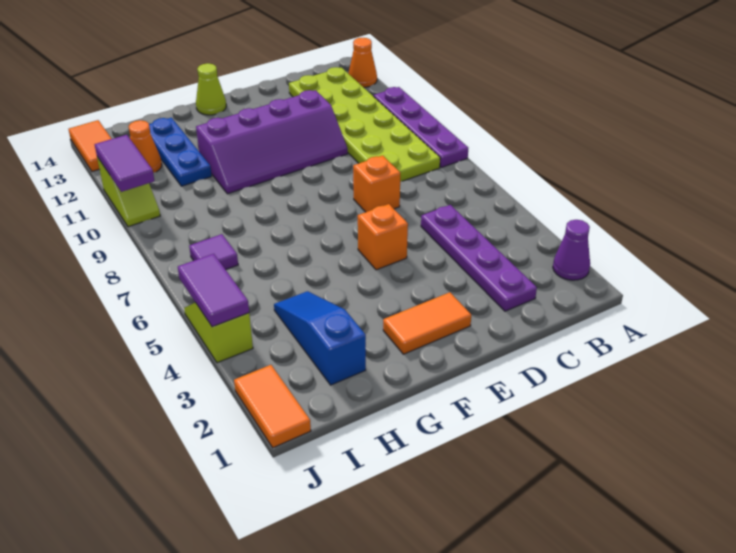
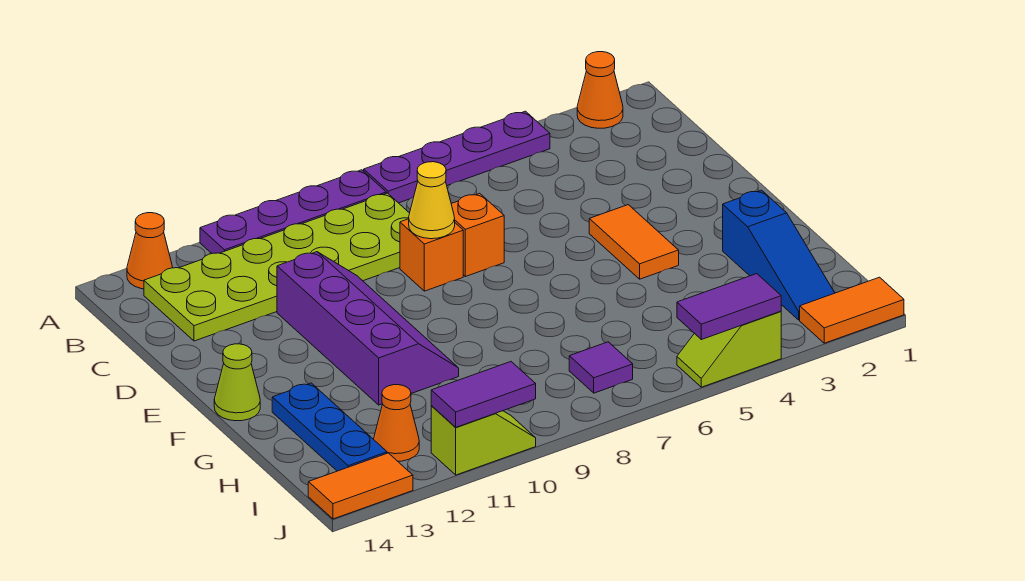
purple cone A2 level 1 -> orange cone A2 level 1
purple plate C2:C5 level 1 -> purple plate A4:A7 level 1
none -> yellow cone D8 level 2
orange tile E2:F2 level 1 -> orange tile E4:F4 level 1
orange brick E5 level 1 -> orange brick D8 level 1
blue slope H2:H4 level 1 top 2 -> blue slope G2:I2 level 1 top G
blue plate H11:H13 level 1 -> blue plate G13:I13 level 1

